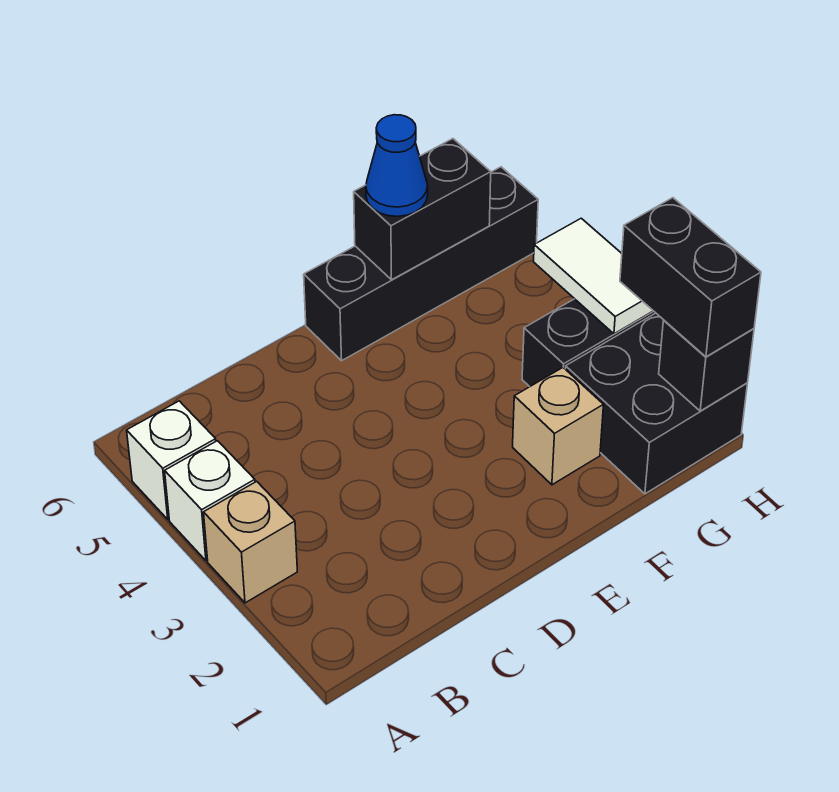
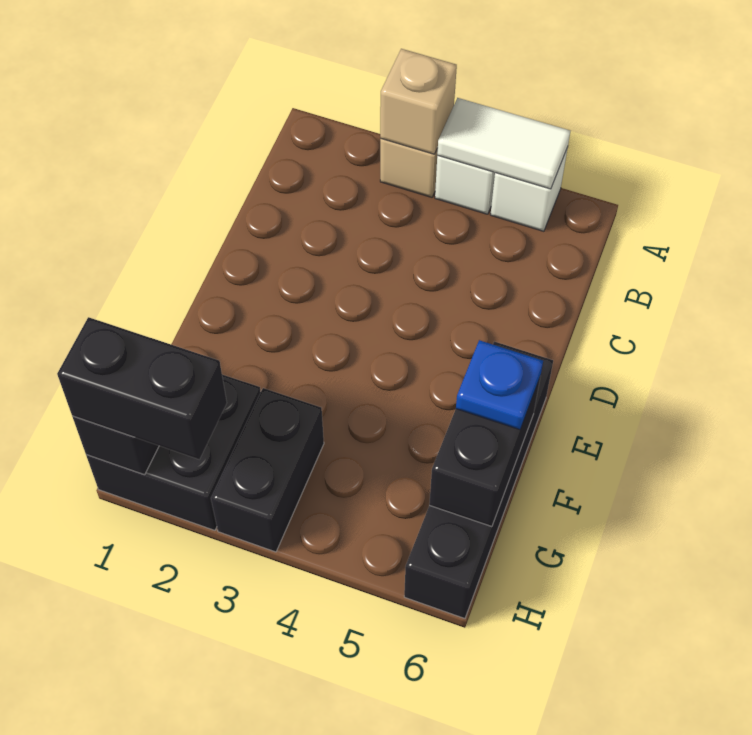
tan brick F2 level 1 -> tan brick A3 level 2
blue cone F6 level 3 -> blue plate F6 level 3
white tile H3:H4 level 2 -> white tile A4:A5 level 2

